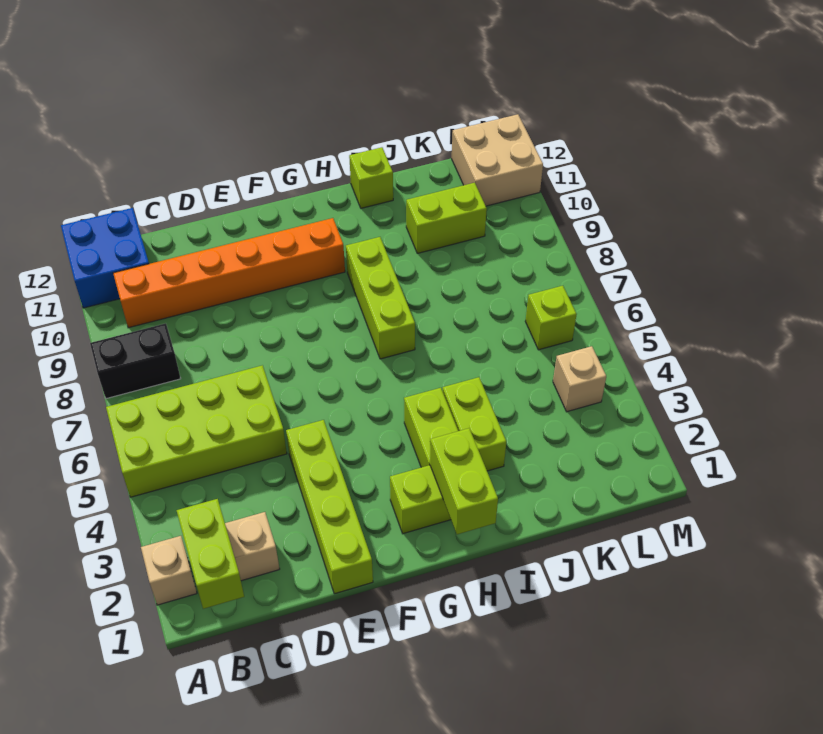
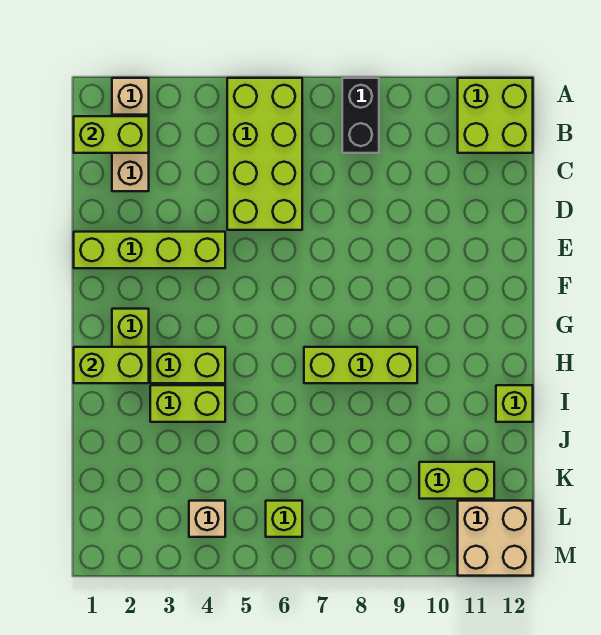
blue brick A11:B12 level 1 -> lime brick A11:B12 level 1
orange brick B10:G10 level 1 -> none
lime brick J10:K10 level 1 -> lime brick K10:K11 level 1

